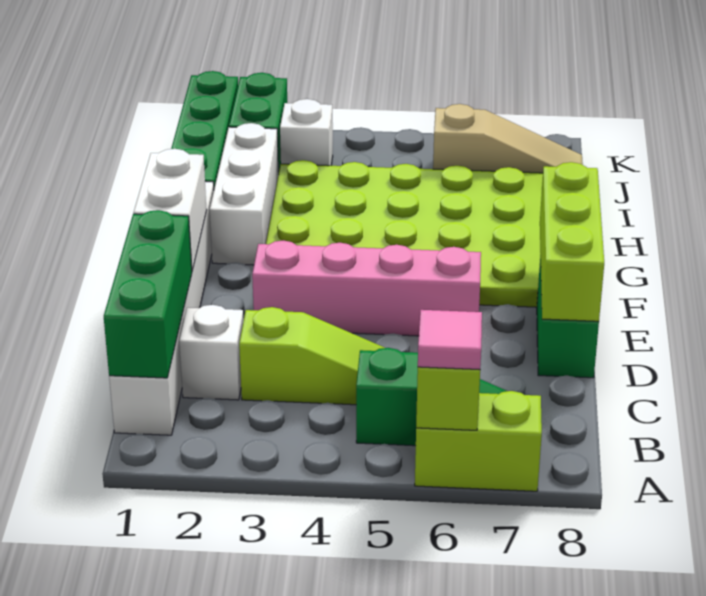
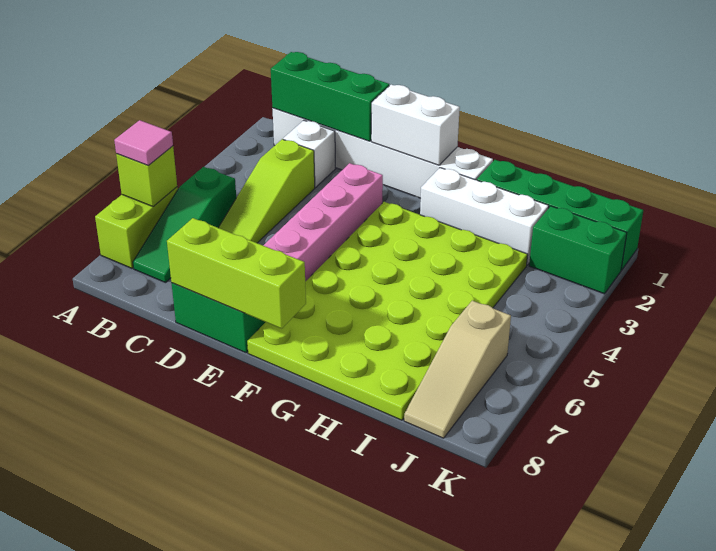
white brick J3 level 1 -> none

